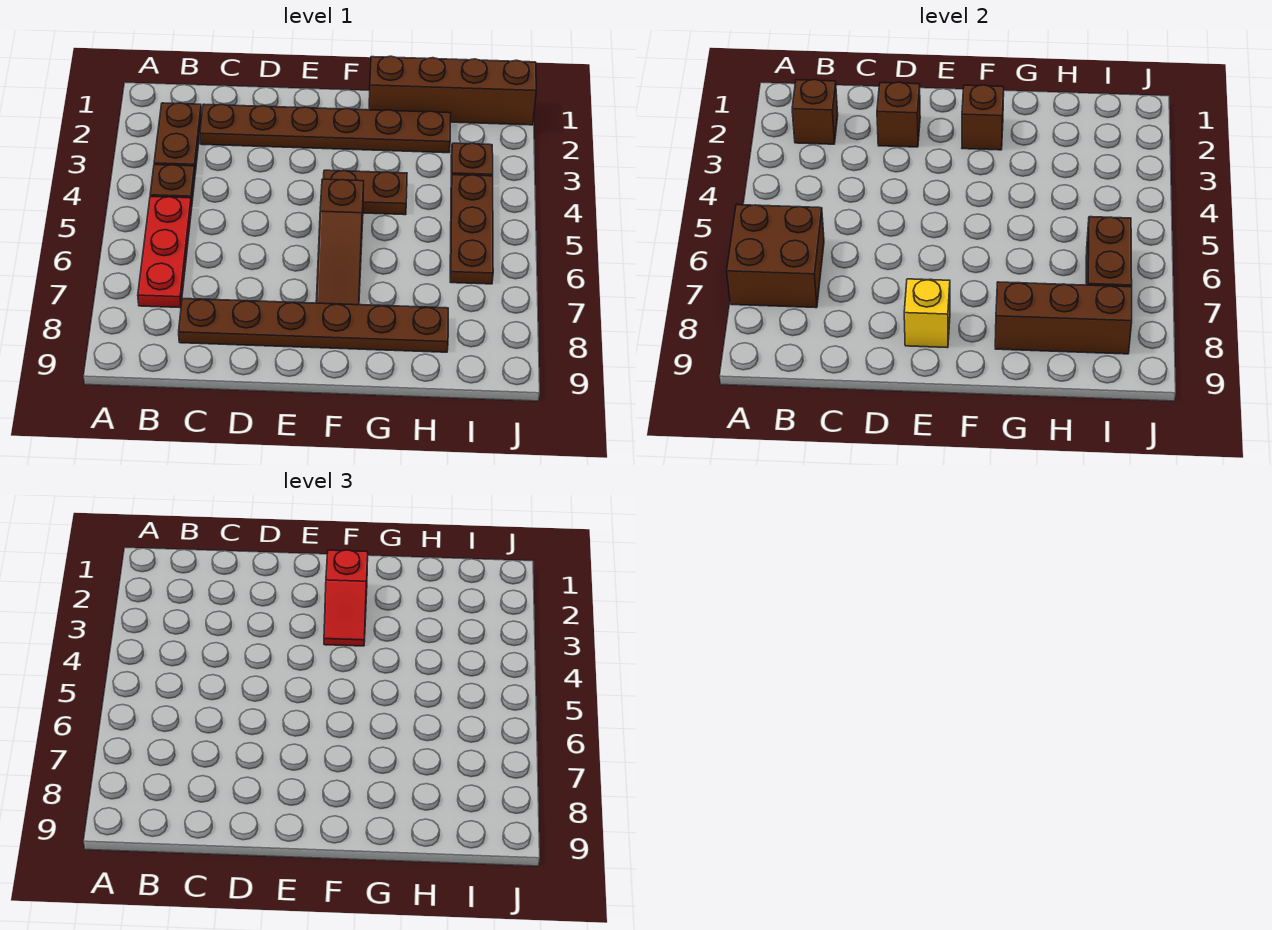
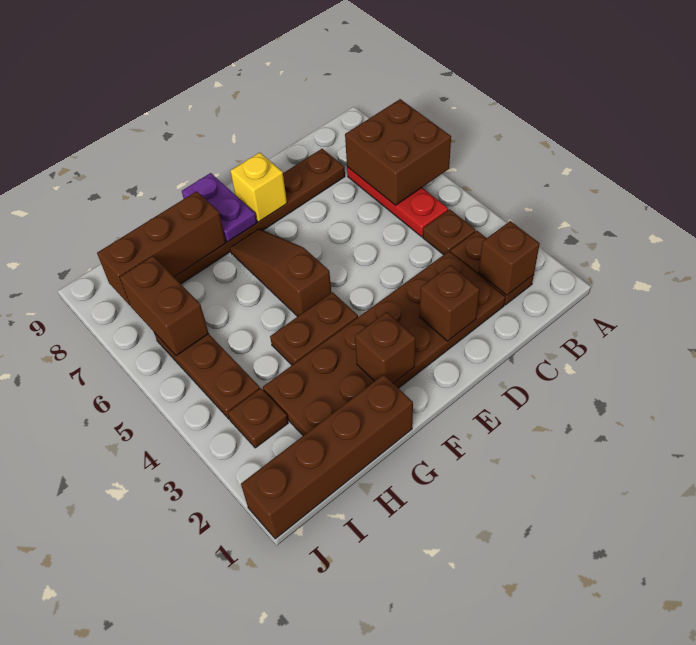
brown plate C2:H2 level 1 -> brown plate C2:H3 level 1
red slope F2:F3 level 3 top 2 -> none
none -> purple plate F8:F9 level 2

